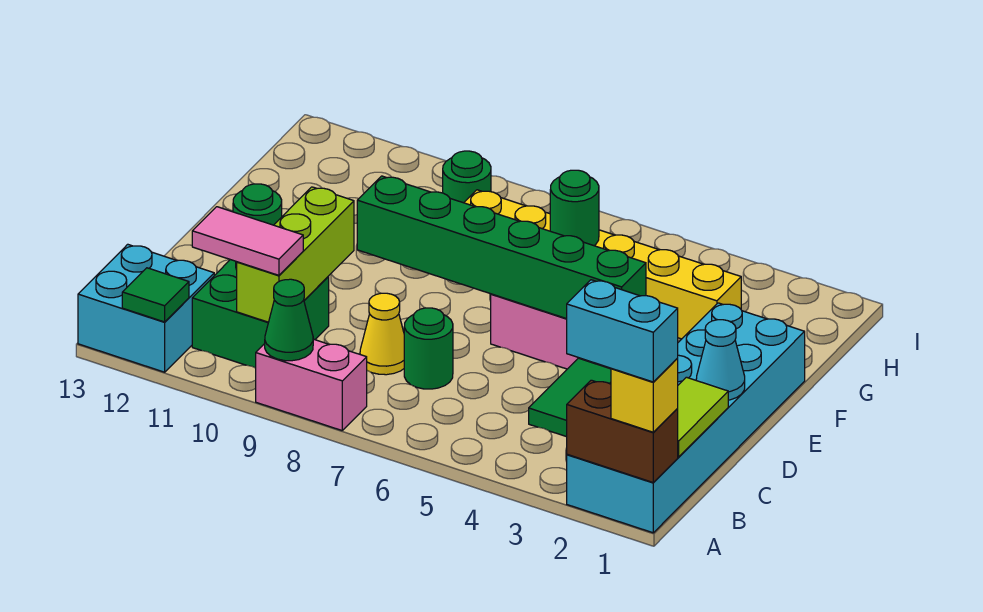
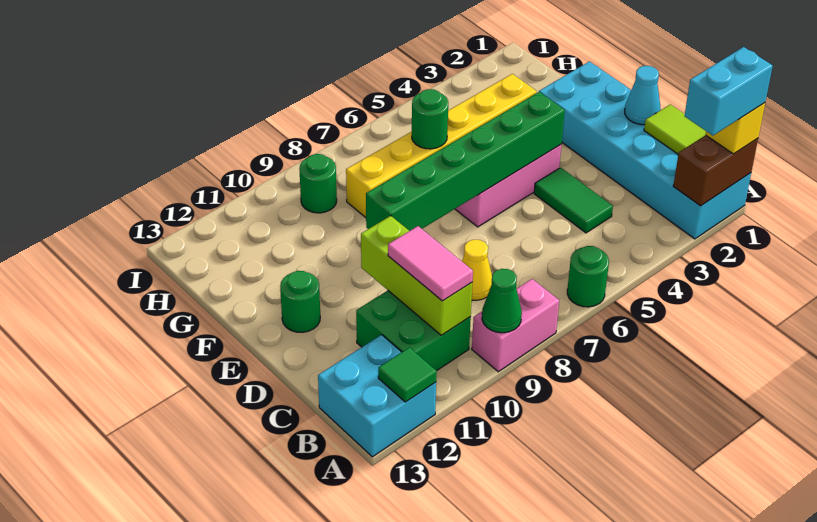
pink tile B10:B11 level 3 -> pink tile B10:C10 level 3
green round brick C7 level 1 -> green round brick A6 level 1

